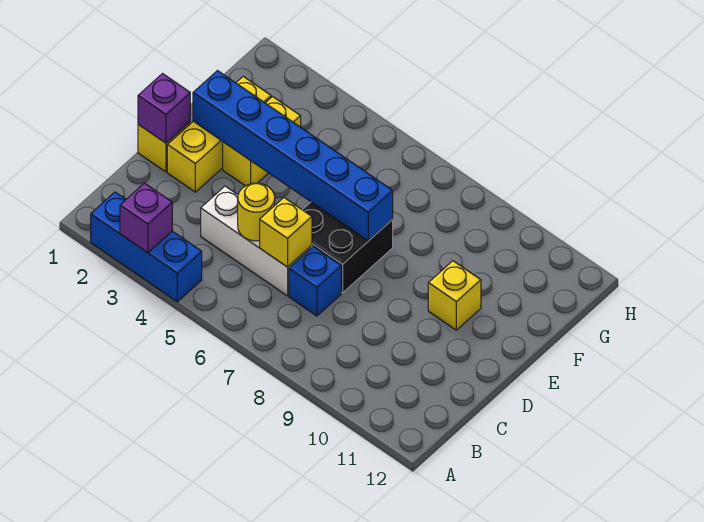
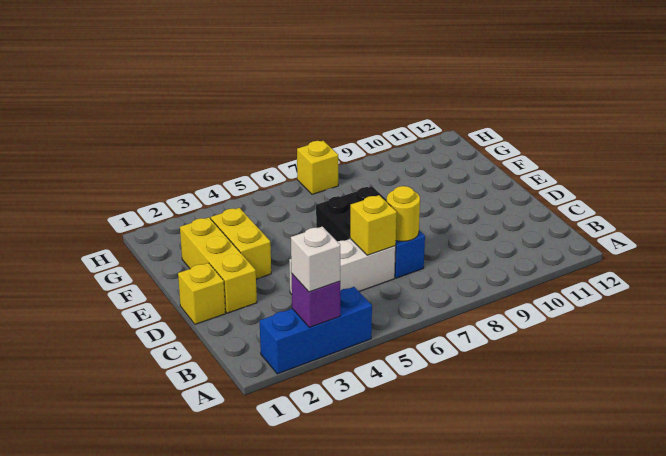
none -> white brick A3 level 3
yellow round brick C5 level 2 -> yellow round brick C7 level 2
purple brick D1 level 2 -> none
blue brick E2:E7 level 2 -> none
yellow brick E10 level 1 -> yellow brick H7 level 1

